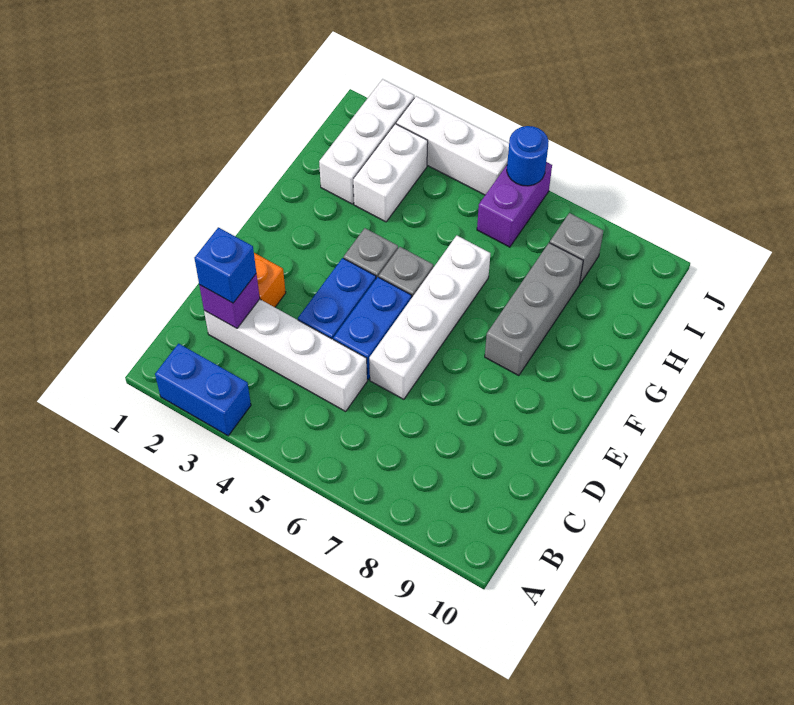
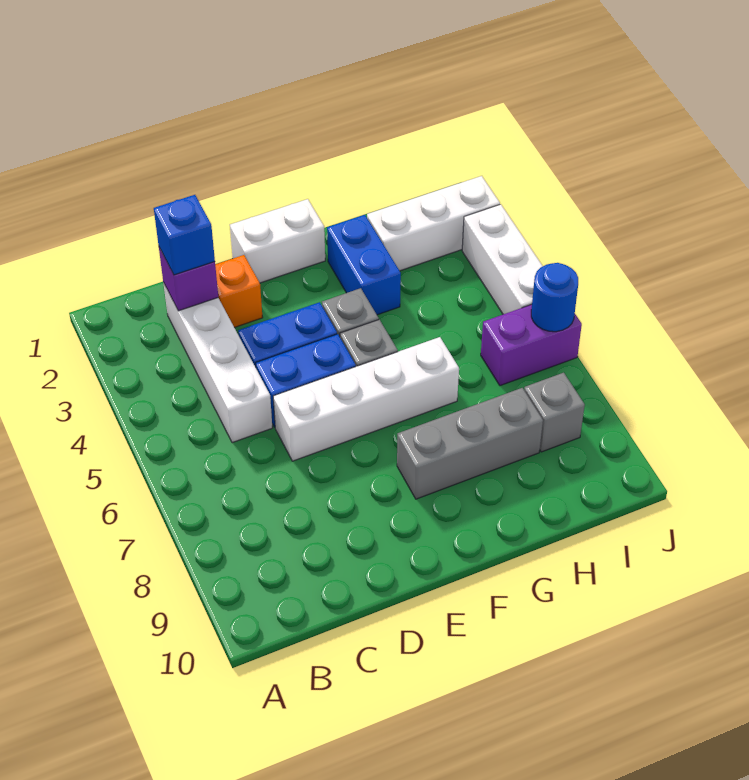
blue brick A2:A3 level 1 -> blue brick G2:G3 level 1
white brick H3:I3 level 1 -> white brick E1:F1 level 1

